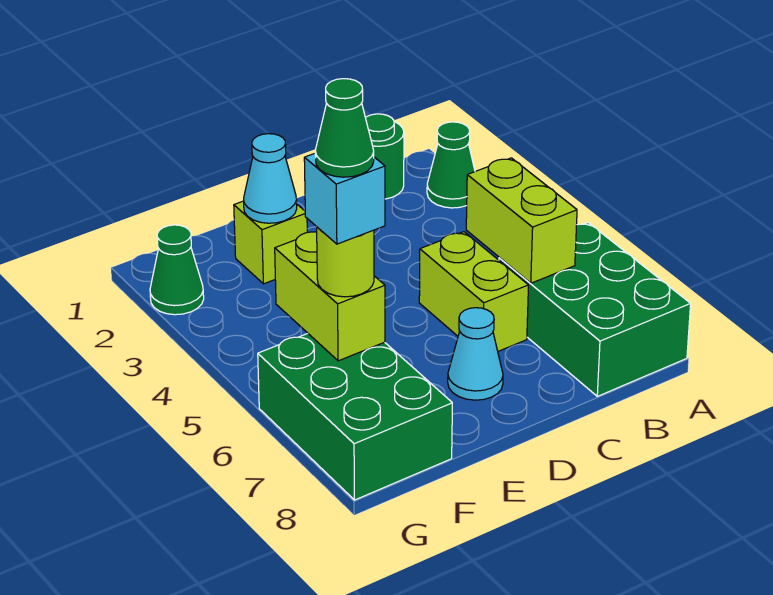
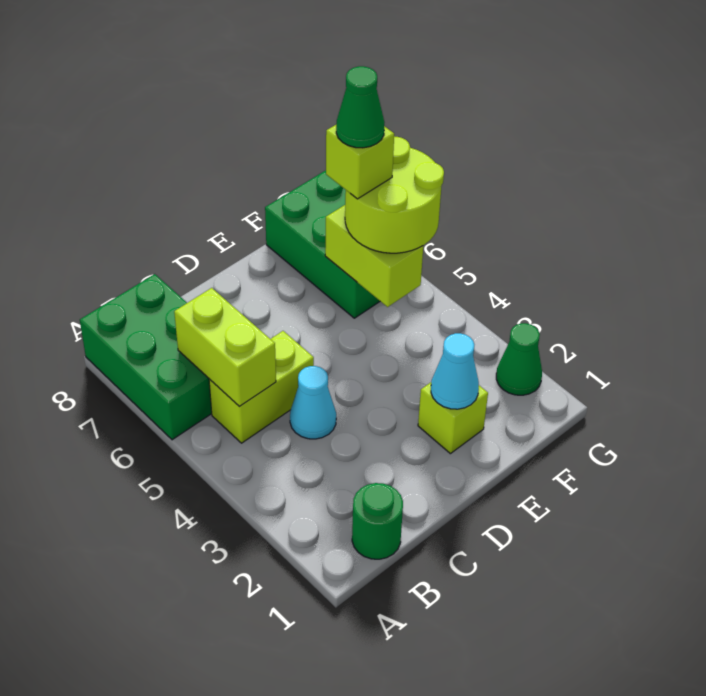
green cone A2 level 1 -> none
lime brick C5:C6 level 1 -> lime brick B5:C5 level 1
cyan cone D7 level 1 -> cyan cone C4 level 1
lime round brick F6 level 3 -> lime round brick F5:G6 level 3
cyan brick F6 level 4 -> lime brick F6 level 4

